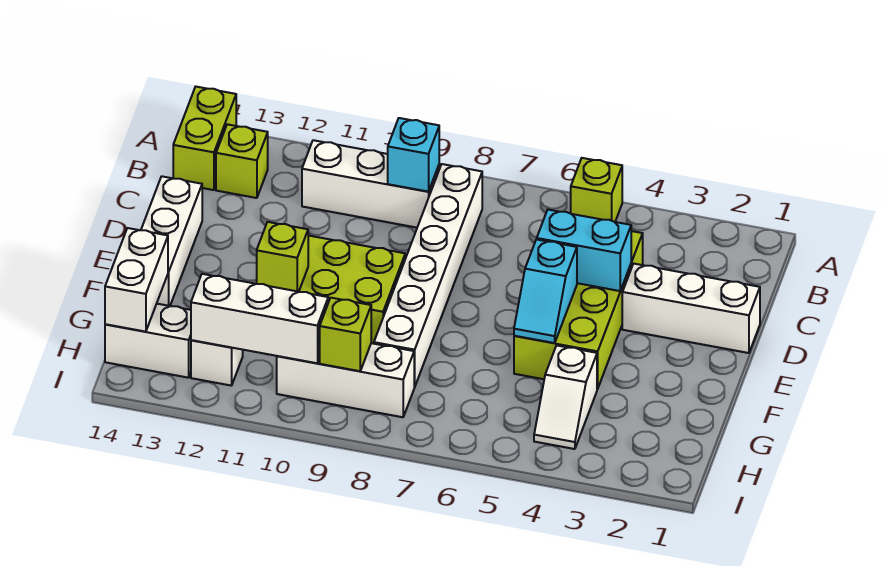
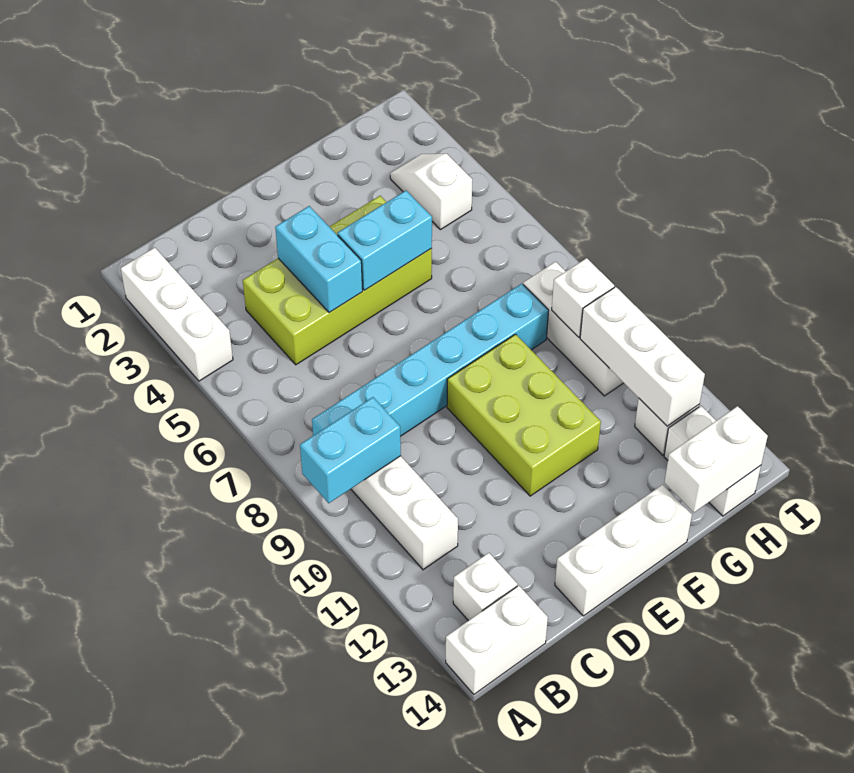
lime brick A5 level 1 -> none
lime brick A14:B14 level 1 -> white brick A14:B14 level 1
white brick B8:G8 level 1 -> cyan brick B8:G8 level 1
cyan brick B9 level 2 -> cyan brick A9:B9 level 2
lime brick B13 level 1 -> white brick B13 level 1
white brick D1:D3 level 1 -> white brick A2:A4 level 1
cyan slope E5:F5 level 2 top E -> cyan brick E5:F5 level 2
lime brick F11 level 2 -> none
white slope G4:H4 level 1 top G -> white slope H3:H4 level 1 top 4
lime brick H9 level 2 -> white brick H9 level 2

